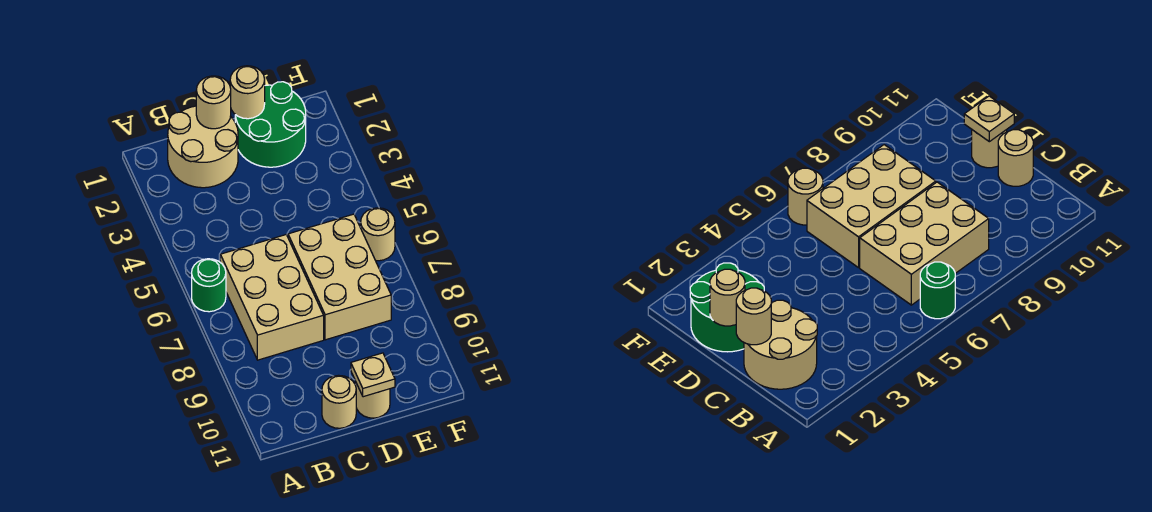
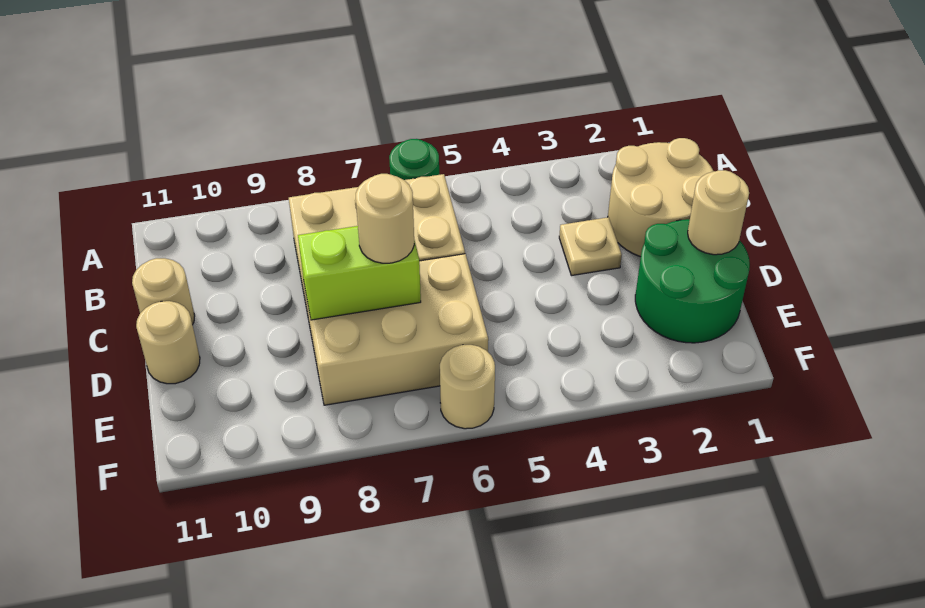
tan round brick C1 level 2 -> tan round brick D7 level 3
none -> lime brick D7:D8 level 2
tan plate D11 level 2 -> tan plate C3 level 1

